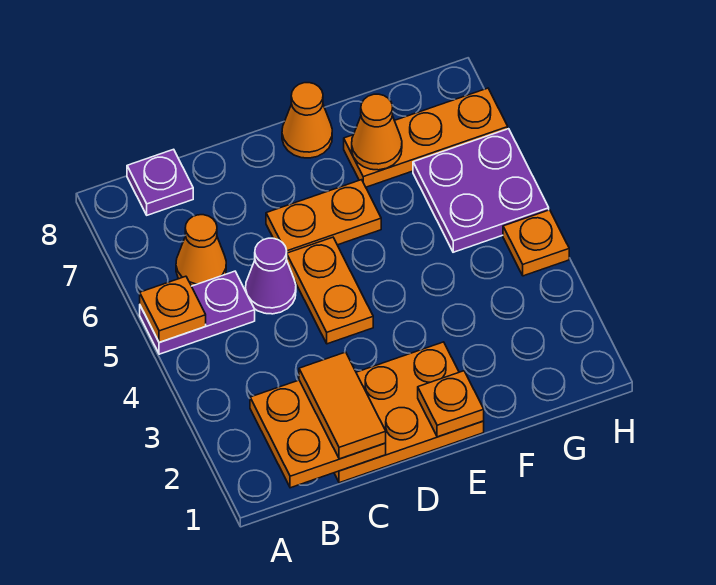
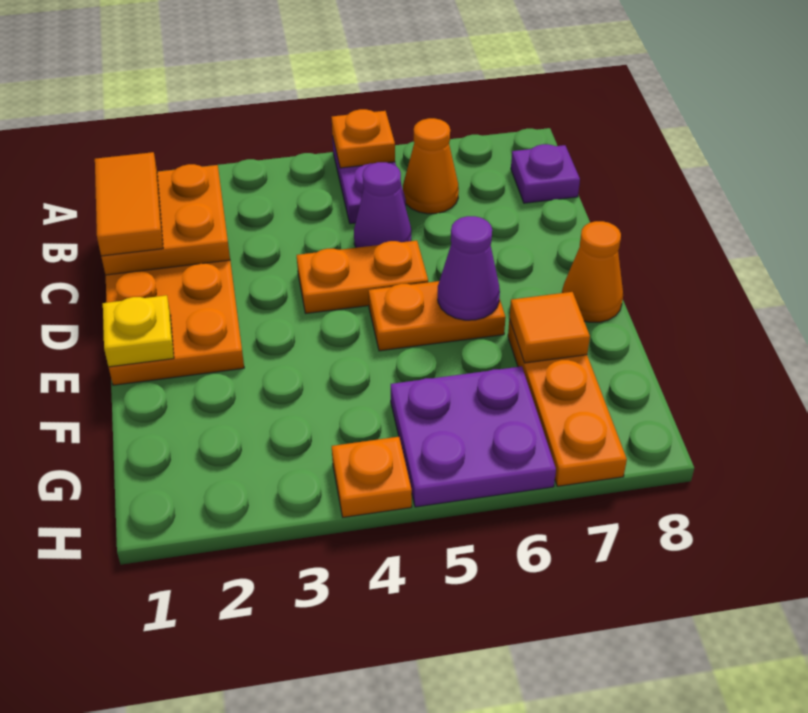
orange tile C1:C2 level 3 -> orange tile B1:C1 level 3
orange plate D6:E6 level 1 -> orange plate E5:E6 level 1
orange plate E1 level 2 -> yellow plate E1 level 2
none -> purple cone E6 level 2
orange cone F7 level 2 -> orange tile F7 level 2

